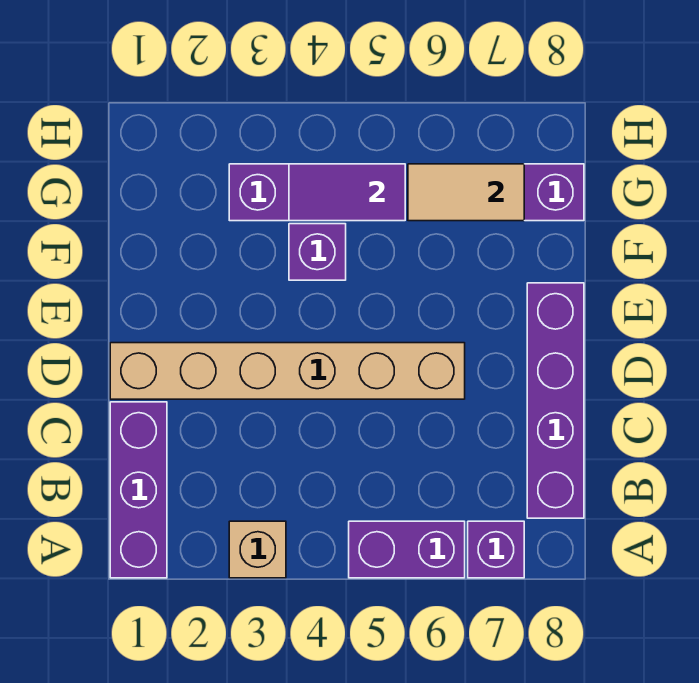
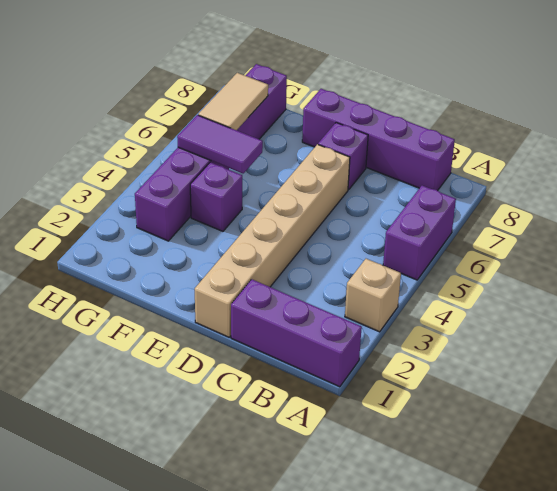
purple brick A7 level 1 -> purple brick D7 level 1
purple tile G4:G5 level 2 -> purple tile F5:G5 level 2

